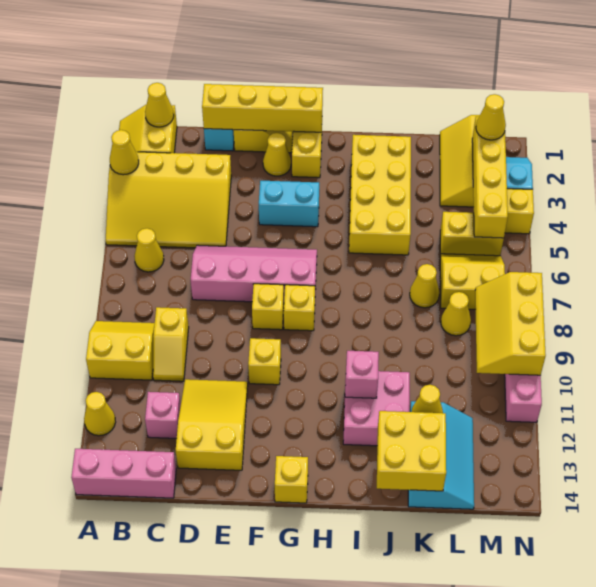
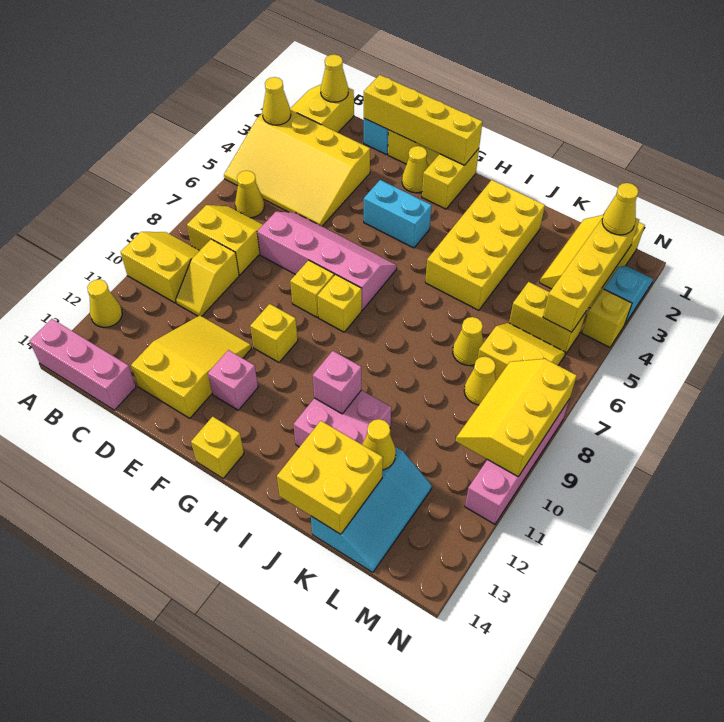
none -> yellow slope B7:C8 level 1 top 8
pink brick C12 level 1 -> pink brick F12 level 1

